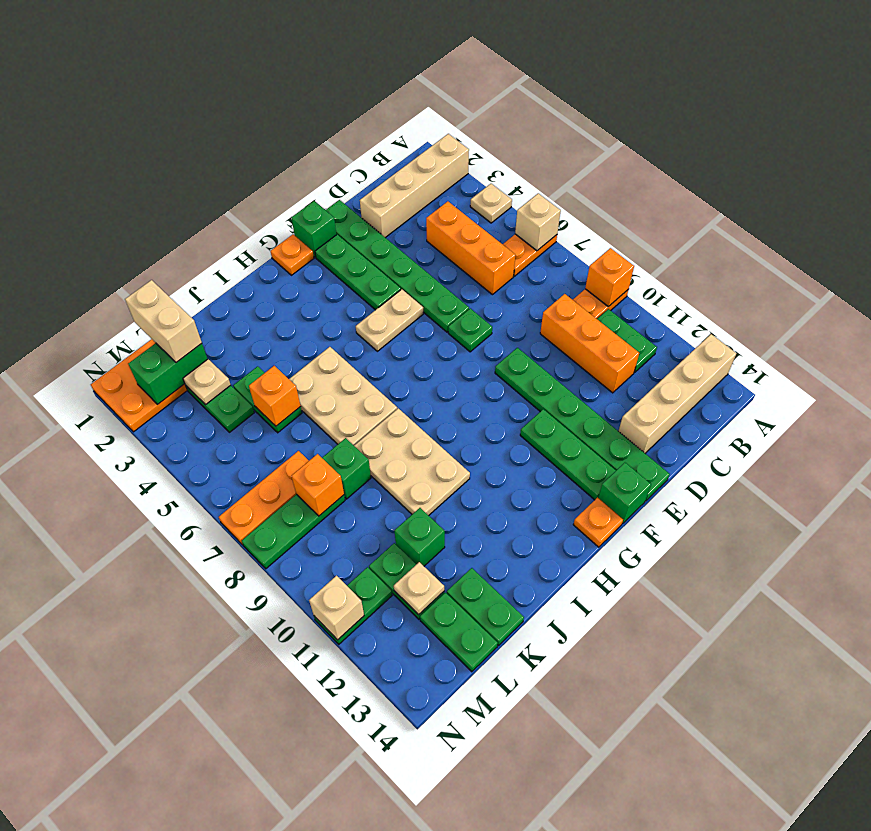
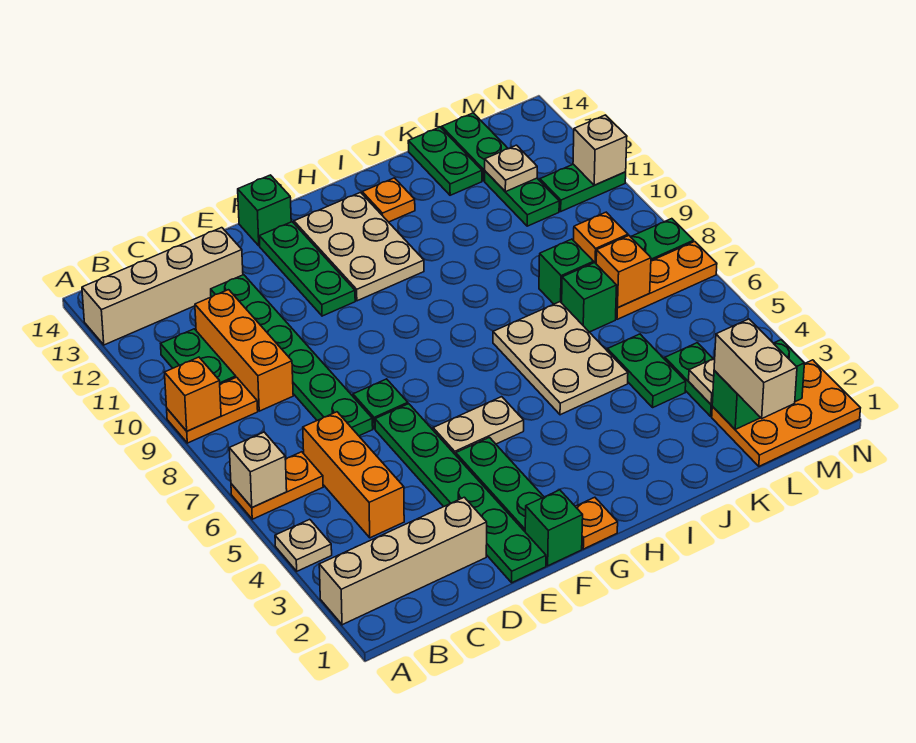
green plate E9:E14 level 1 -> green plate D7:D12 level 1
orange plate G14 level 1 -> orange plate I13 level 1
tan plate I8:J10 level 1 -> tan plate G11:H13 level 1
orange brick K5 level 2 -> orange brick L7 level 2
green brick K11 level 1 -> green brick K7 level 1

